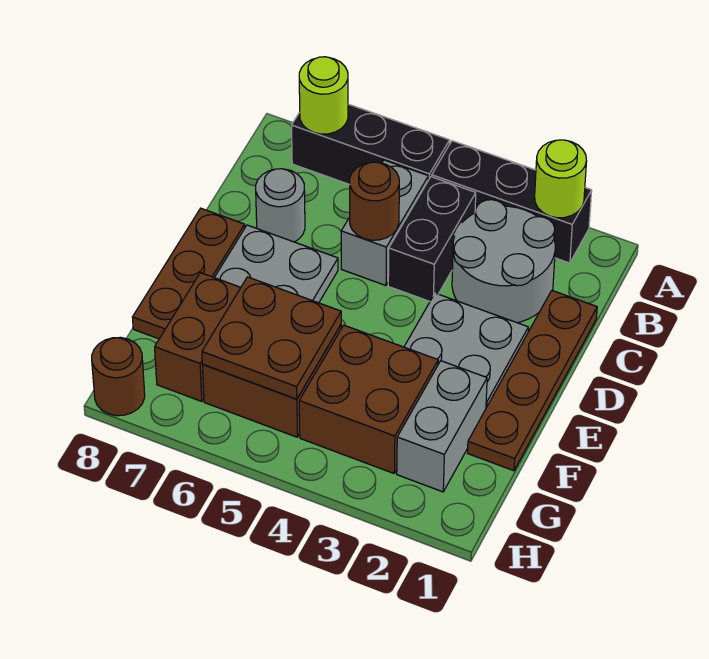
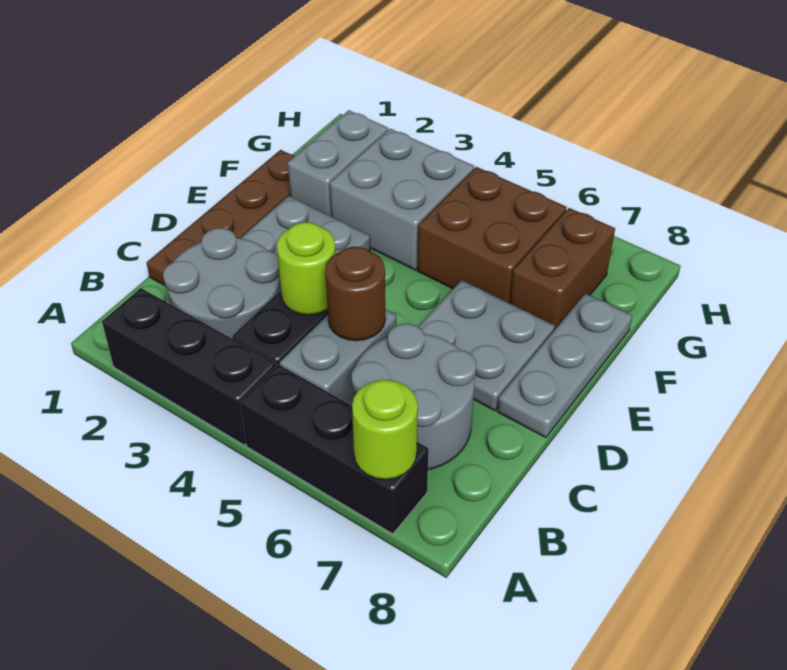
lime round brick A2 level 2 -> lime round brick C4 level 2
grey round brick C7 level 1 -> grey round brick B6:C7 level 1
brown plate D8:F8 level 1 -> grey plate D8:F8 level 1
brown brick F3:G4 level 1 -> grey brick F3:G4 level 1
brown plate F5:G6 level 2 -> none
brown round brick H8 level 1 -> none

